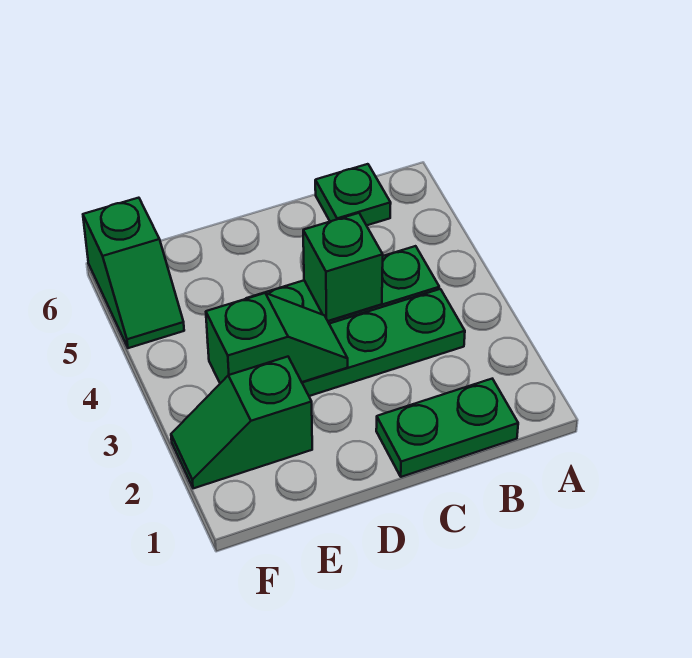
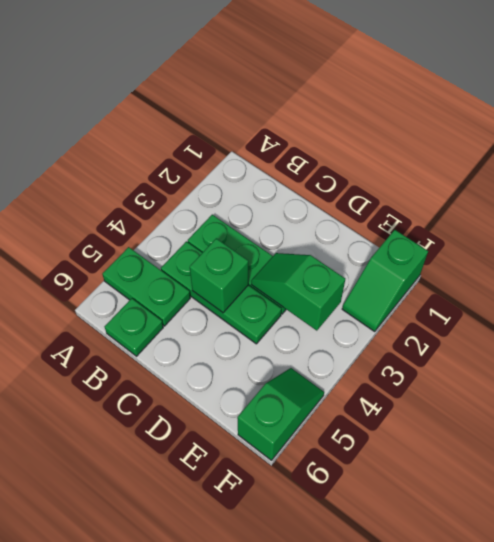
green plate B1:C1 level 1 -> green plate A5:B5 level 1
green slope E2:F2 level 1 top E -> green slope F1:F2 level 1 top 1

